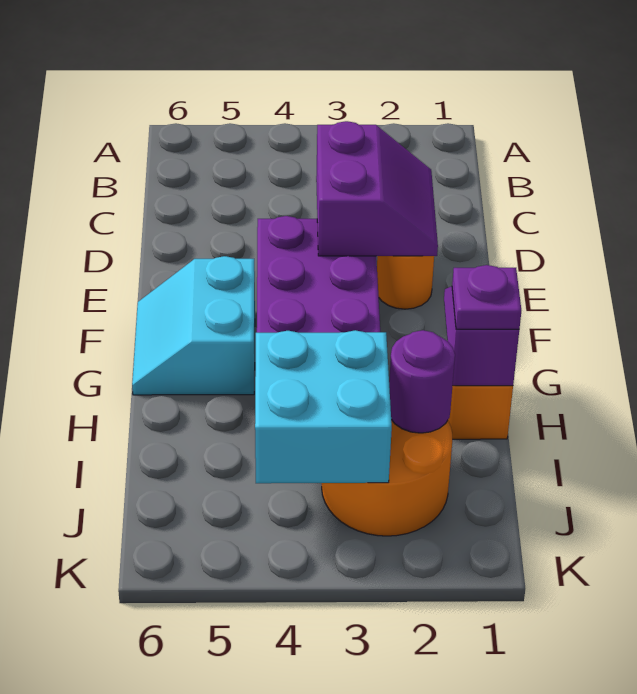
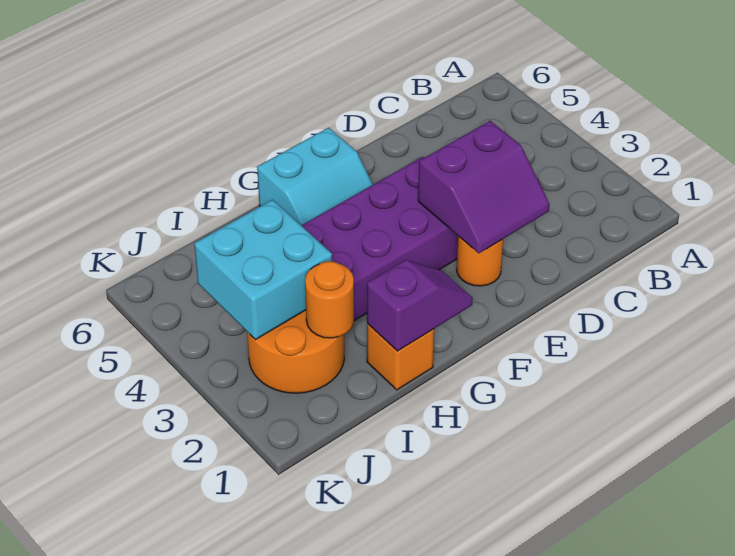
cyan slope F5:G6 level 1 top 5 -> cyan slope F5:G6 level 1 top 6
purple plate H1 level 3 -> none
purple round brick I2 level 2 -> orange round brick I2 level 2

